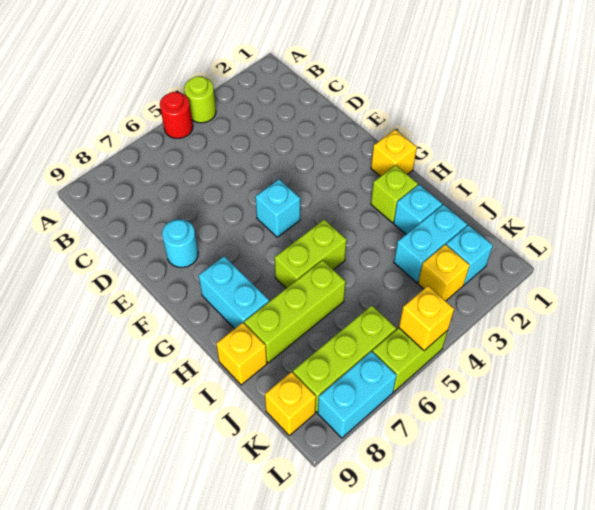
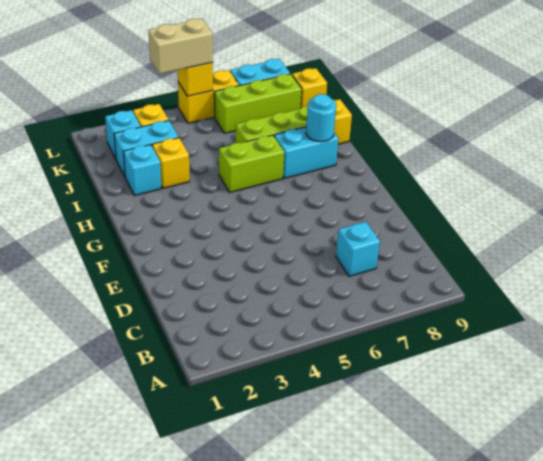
lime round brick A4 level 1 -> none
red round brick A5 level 1 -> none
cyan round brick E8 level 1 -> cyan round brick H8 level 2
cyan brick F5 level 1 -> cyan brick C7 level 1
yellow brick G1 level 1 -> yellow brick I3 level 1
cyan brick G8:H8 level 1 -> cyan brick H7:H8 level 1
lime brick H2 level 1 -> none
none -> tan brick L4:L5 level 3
lime brick L5:L6 level 1 -> yellow brick L5:L6 level 1

